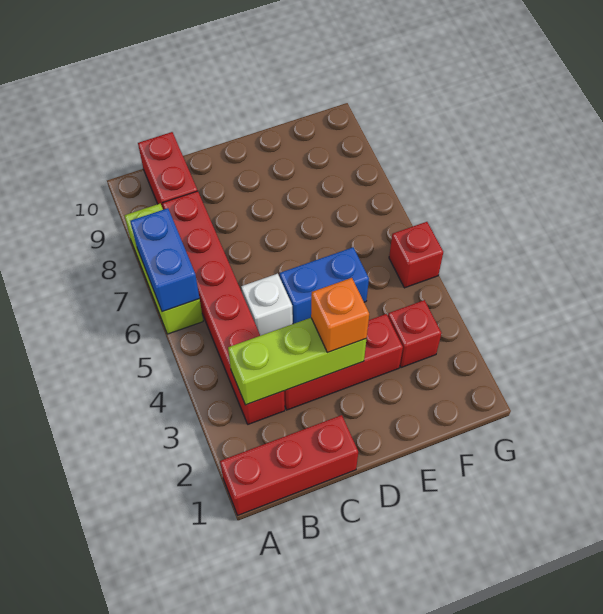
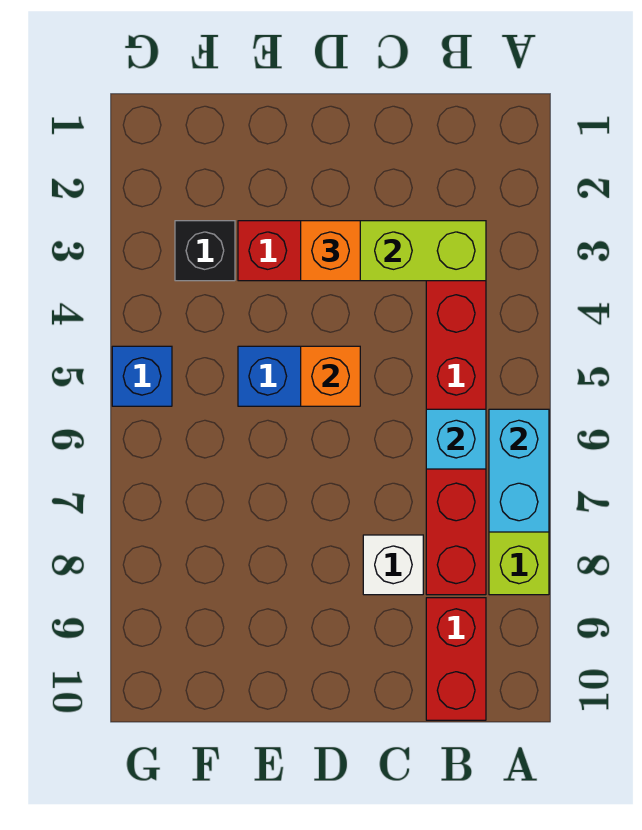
red brick A1:C1 level 1 -> none
blue brick A6:A7 level 2 -> cyan brick A6:A7 level 2
none -> cyan brick B6 level 2
white brick C5 level 1 -> white brick C8 level 1
none -> orange brick D5 level 2
red brick F3 level 1 -> black brick F3 level 1
red brick G5 level 1 -> blue brick G5 level 1

